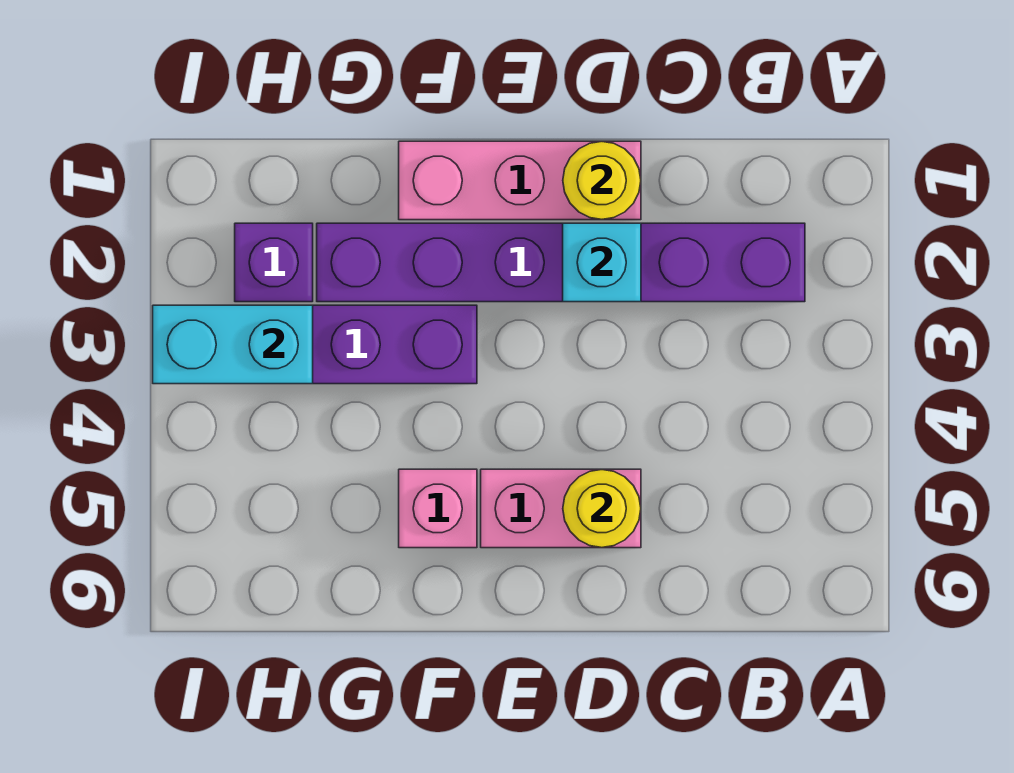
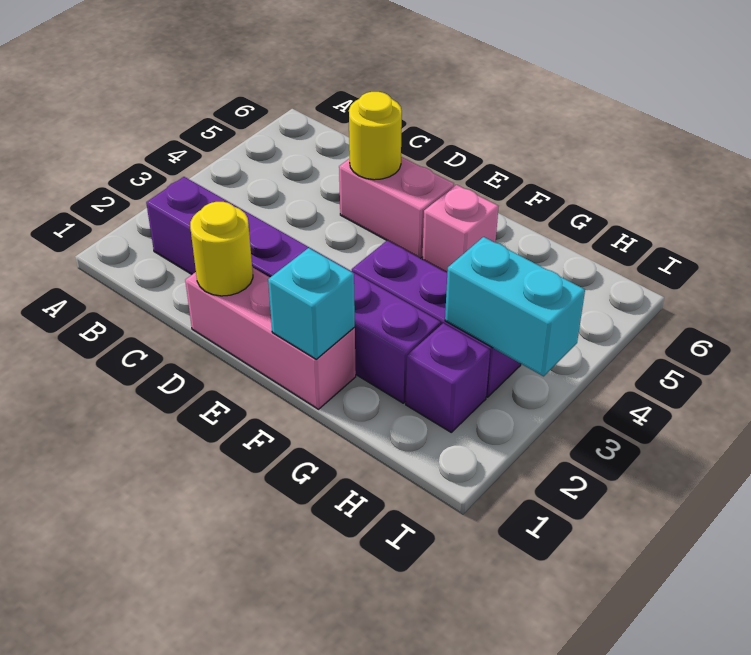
cyan brick D2 level 2 -> cyan brick F1 level 2

